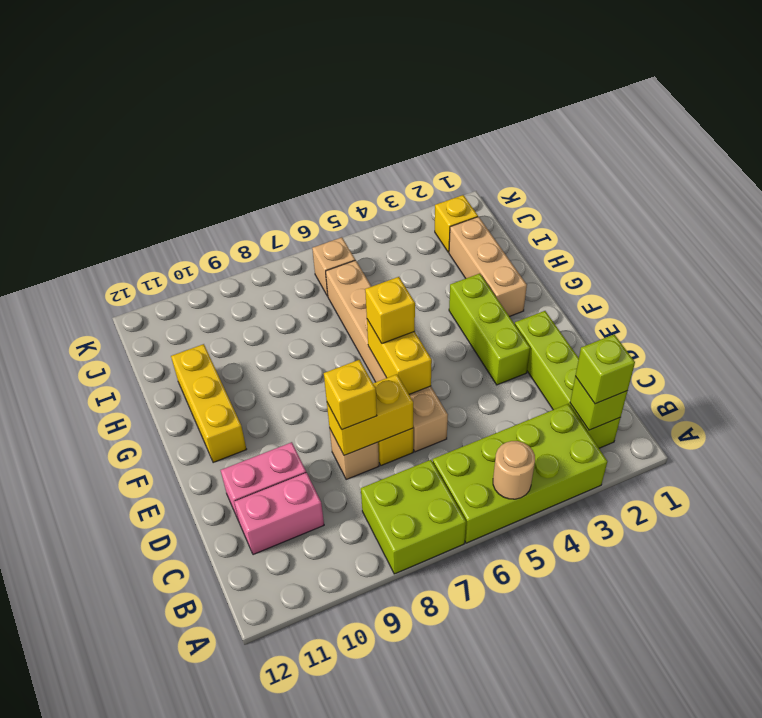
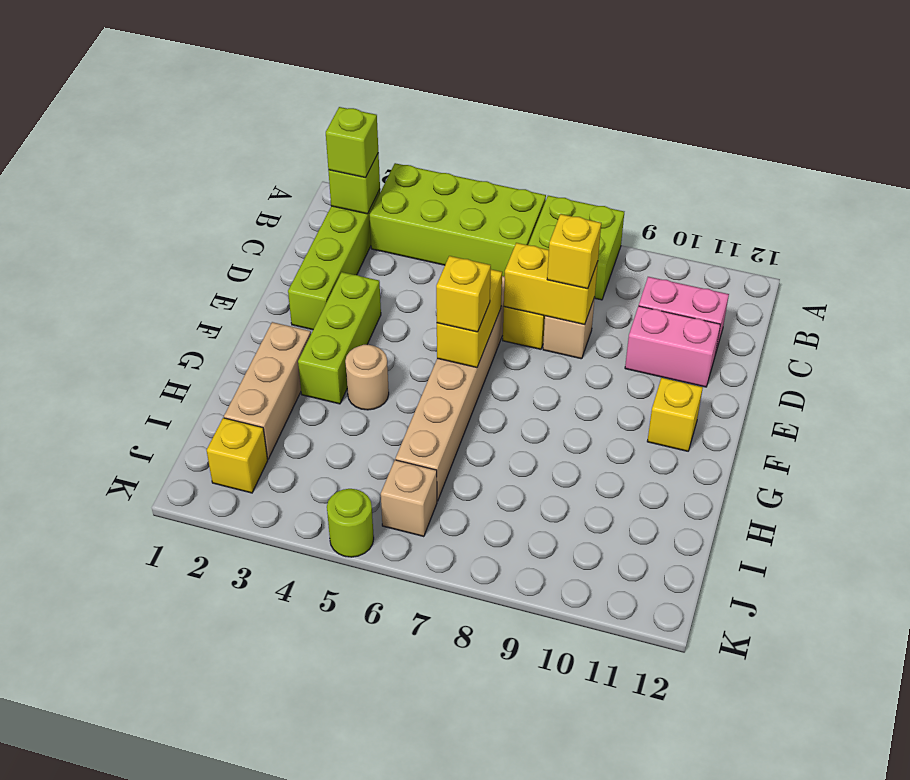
tan round brick A5 level 2 -> tan round brick G4 level 1
yellow brick F11:H11 level 1 -> yellow brick F11 level 1
none -> lime round brick K5 level 1

